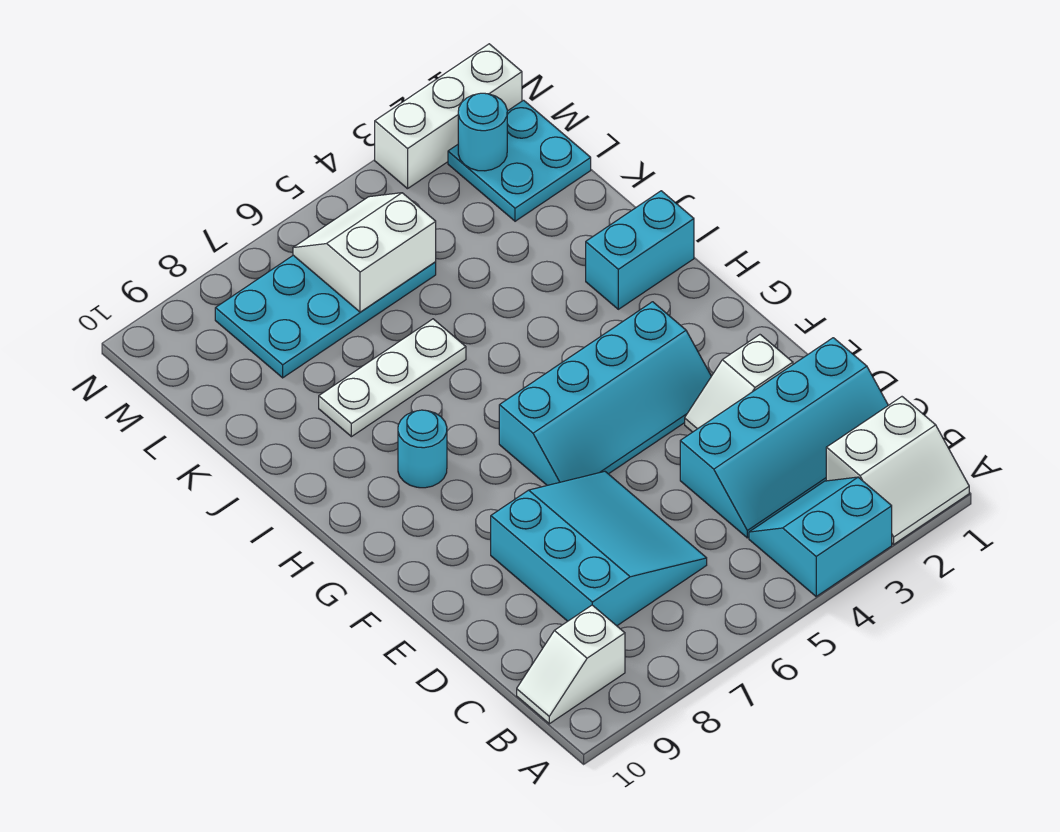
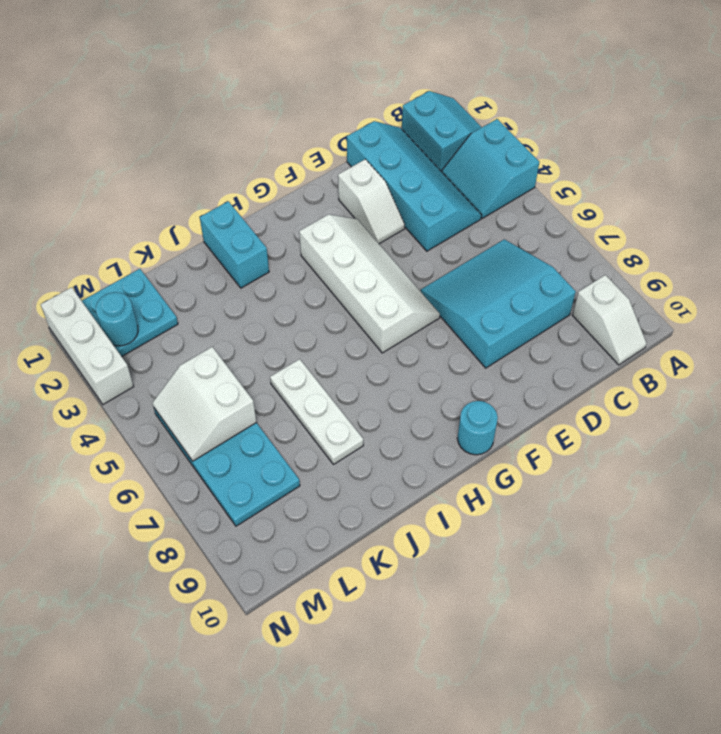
white slope A1:B2 level 1 top B -> cyan slope A1:B2 level 1 top B
cyan slope F3:G6 level 1 top G -> white slope F3:G6 level 1 top G
cyan round brick H8 level 1 -> cyan round brick G10 level 1

